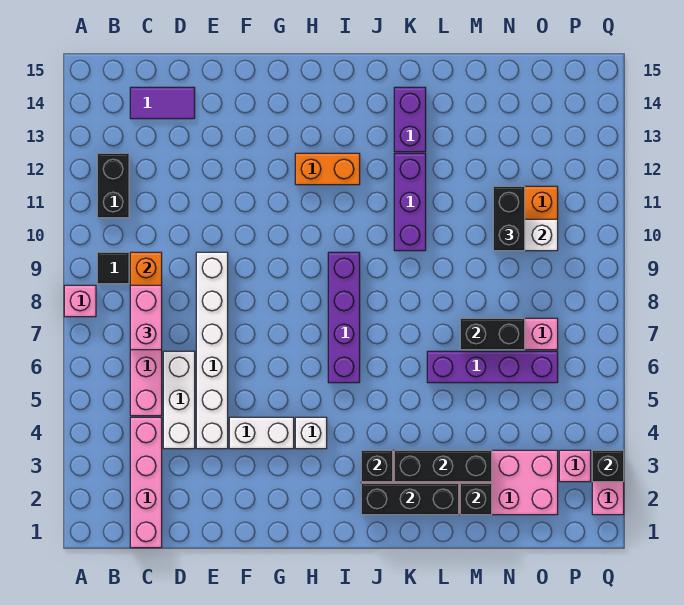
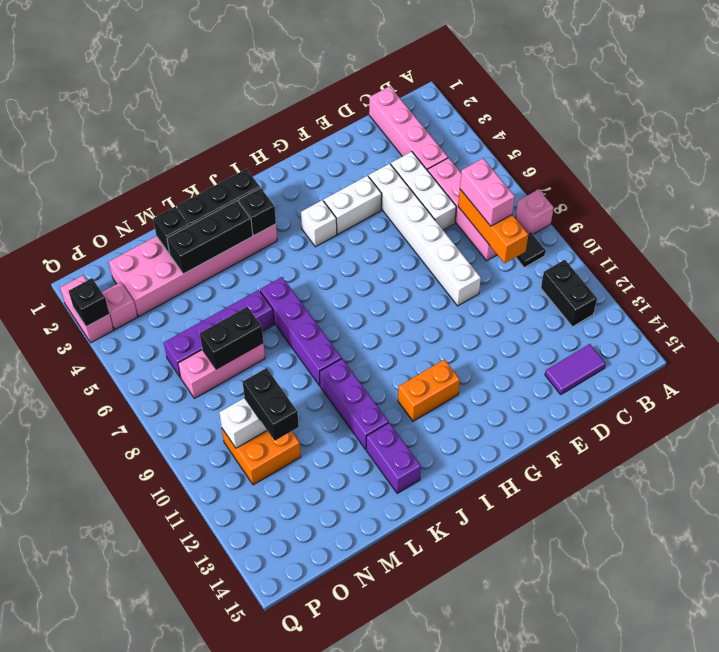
purple brick I6:I9 level 1 -> purple brick K6:K9 level 1

